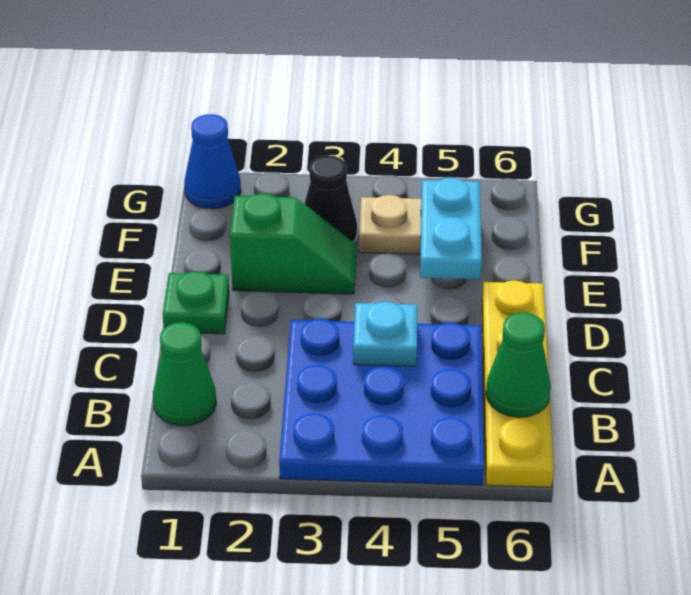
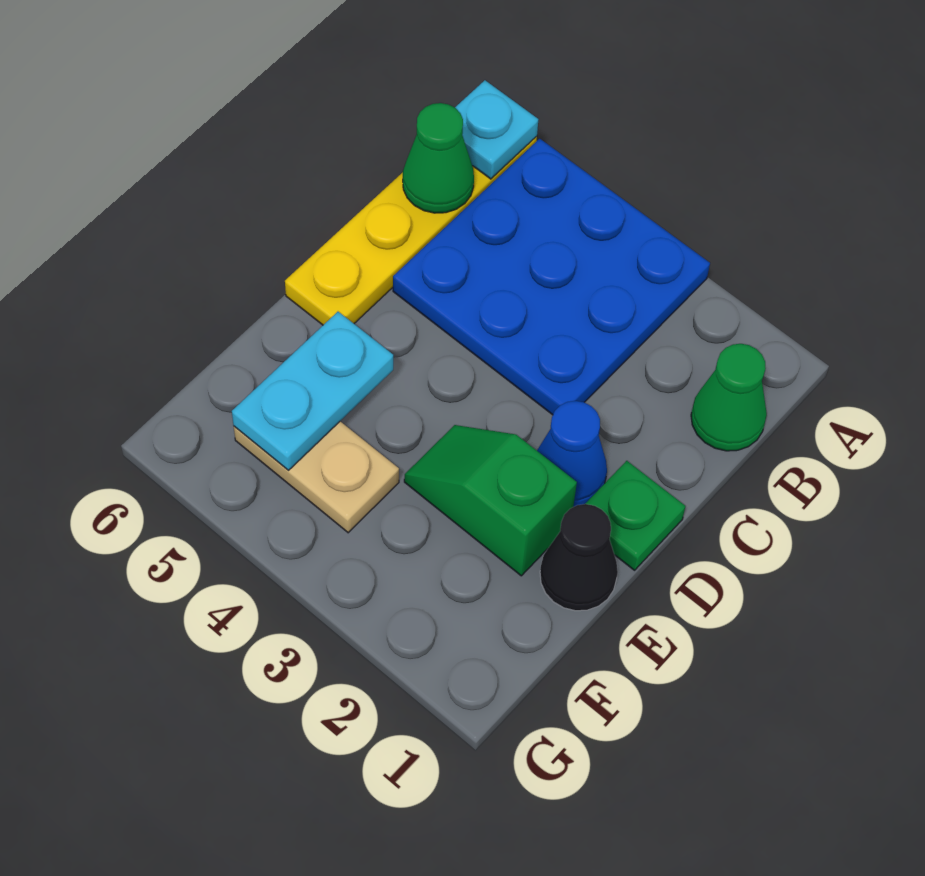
cyan plate C4 level 2 -> cyan plate A6 level 2
black cone F3 level 1 -> black cone E1 level 1
blue cone G1 level 1 -> blue cone D2 level 1

